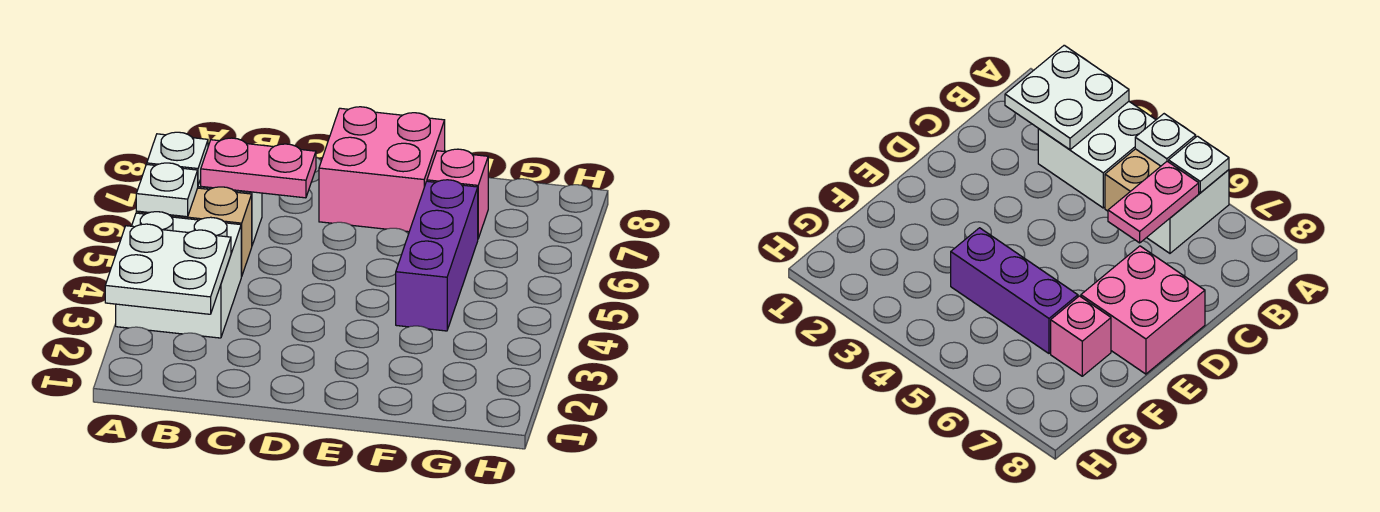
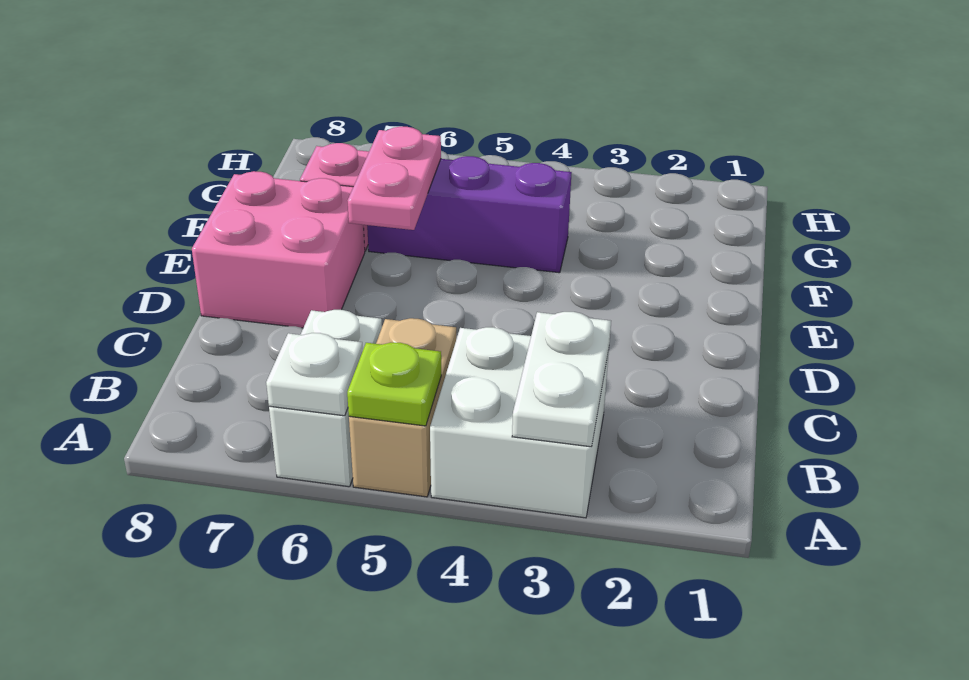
white plate A2:B3 level 2 -> white plate A3:B3 level 2
white plate A5 level 2 -> lime plate A5 level 2
pink plate B6:C6 level 2 -> pink plate E6:F6 level 2

